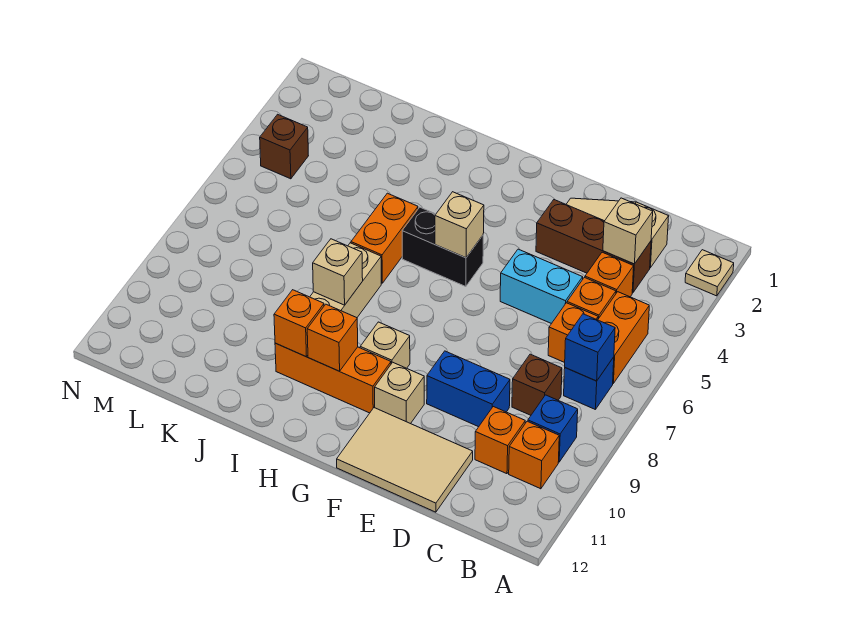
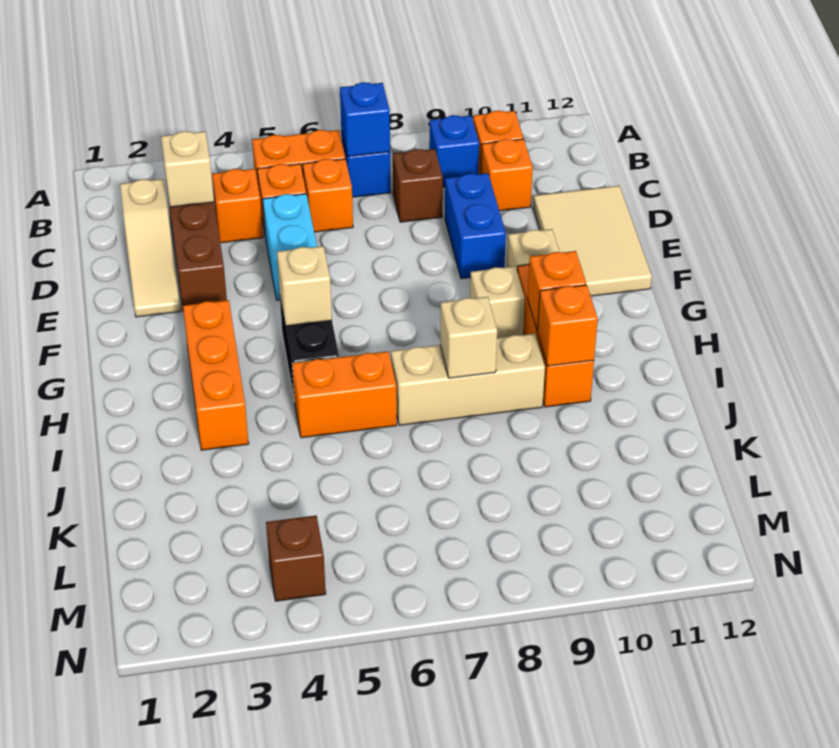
tan plate A2 level 1 -> none
none -> orange brick G3:I3 level 1

